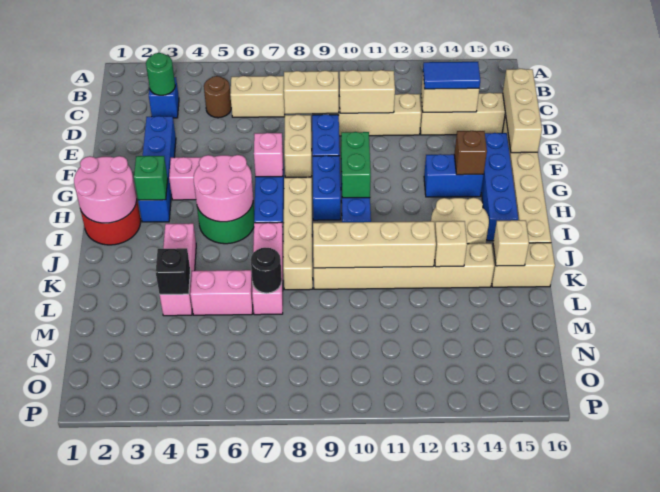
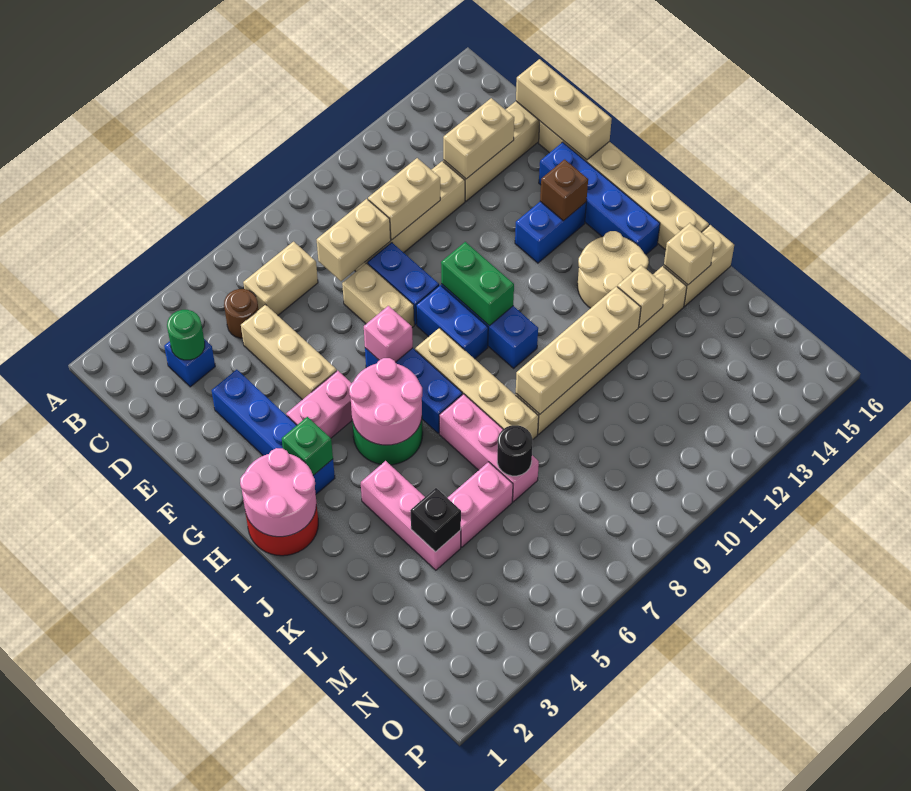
none -> tan brick D5:F5 level 1
blue tile D13:D14 level 3 -> none

